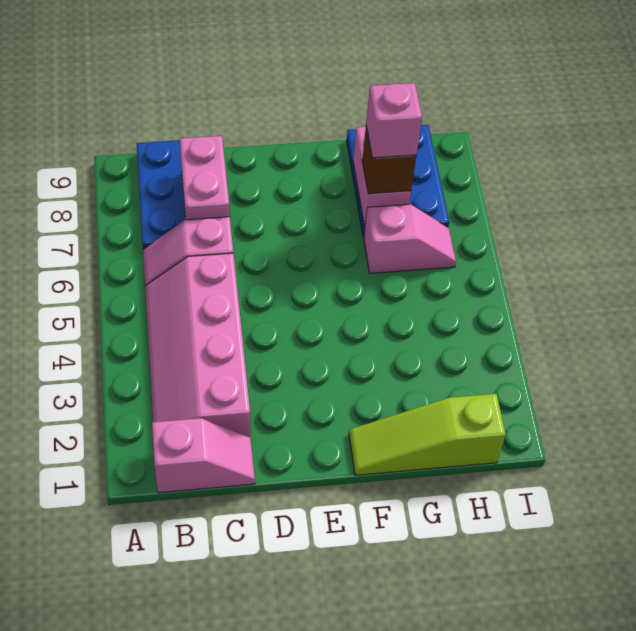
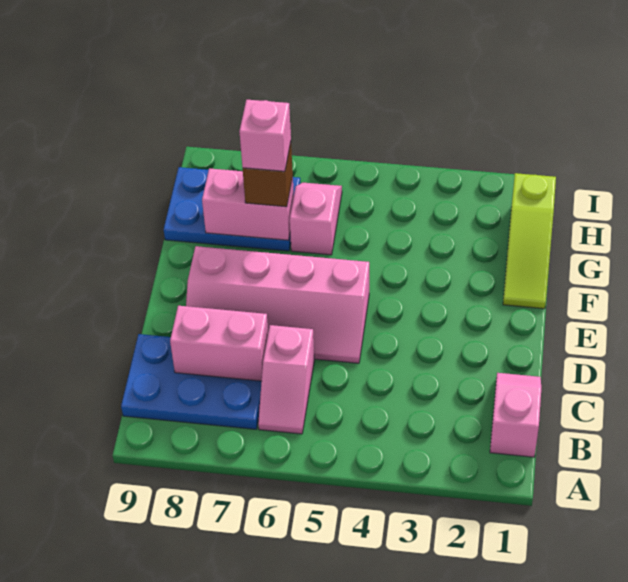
pink slope B2:C5 level 1 top C -> pink slope D5:E8 level 1 top E

